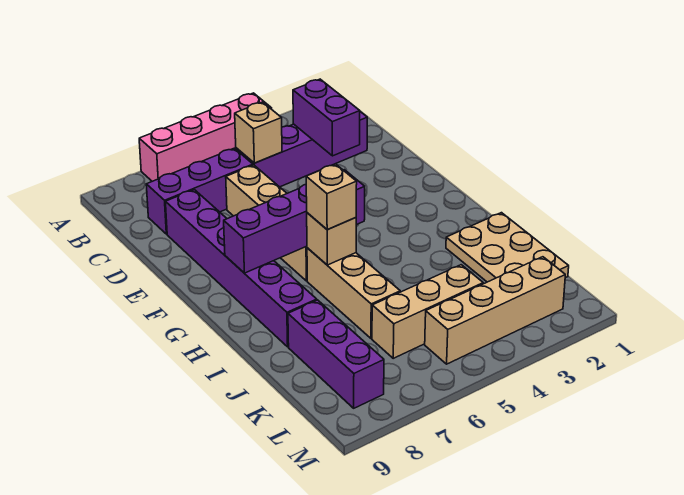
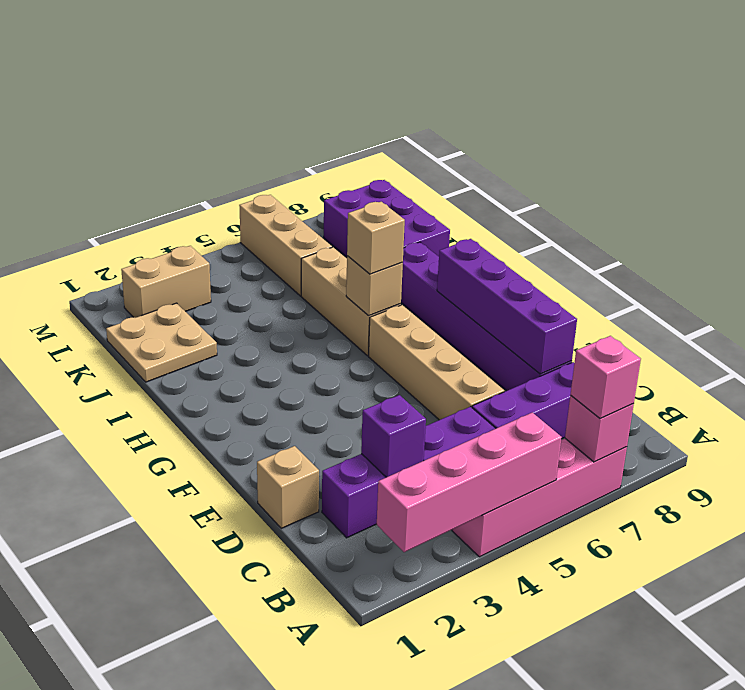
none -> pink brick A2:A5 level 2
none -> pink brick A7 level 2
none -> pink brick A7 level 3
purple brick C3:D3 level 2 -> purple brick C3 level 2
tan brick C5 level 2 -> tan brick D1 level 1
purple brick G5:G8 level 2 -> purple brick D8:G8 level 2
tan plate I1:K2 level 1 -> tan plate J1:K2 level 1
purple brick J8:L8 level 1 -> purple brick J8:L9 level 1
tan brick K4:K6 level 1 -> tan brick K6:M6 level 1
tan brick L2:L5 level 1 -> tan brick L2:L3 level 1

